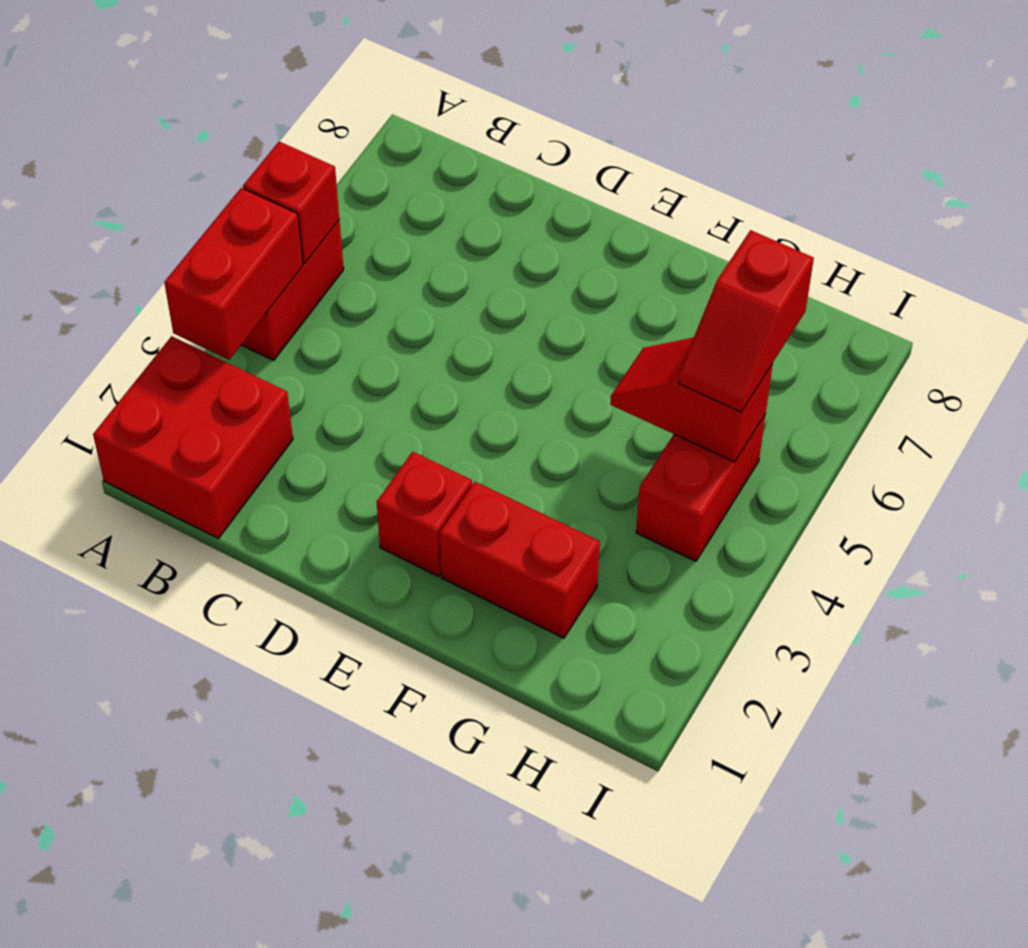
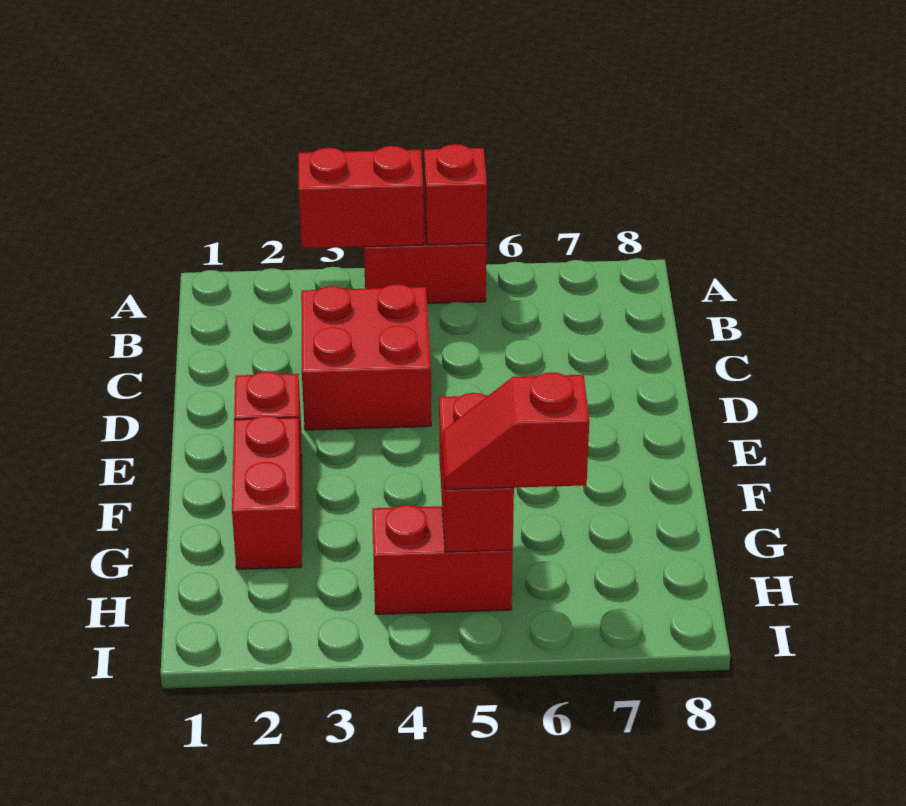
red brick A1:B2 level 1 -> red brick C3:D4 level 1
red slope G5:H5 level 2 top H -> red brick G5:H5 level 2

